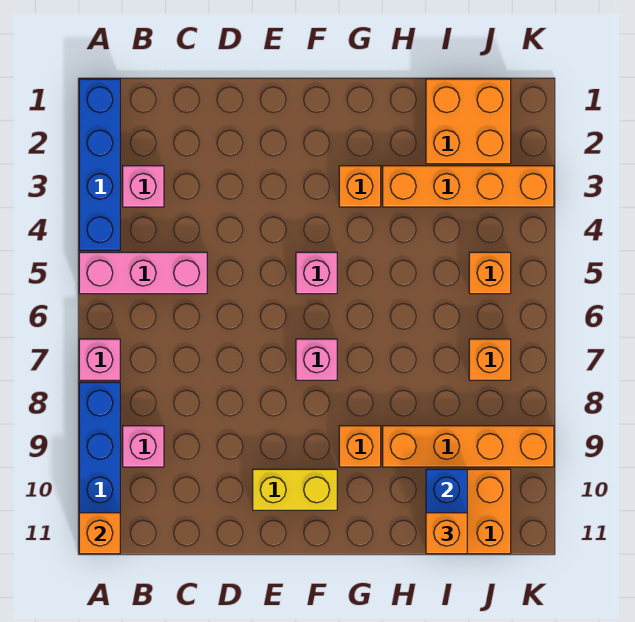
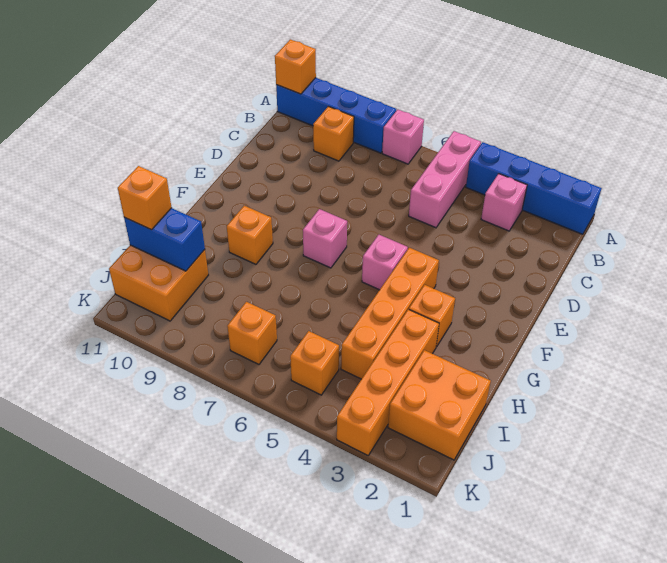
pink brick B9 level 1 -> orange brick B9 level 1
yellow brick E10:F10 level 1 -> none
orange brick H9:K9 level 1 -> orange brick F4:I4 level 1

